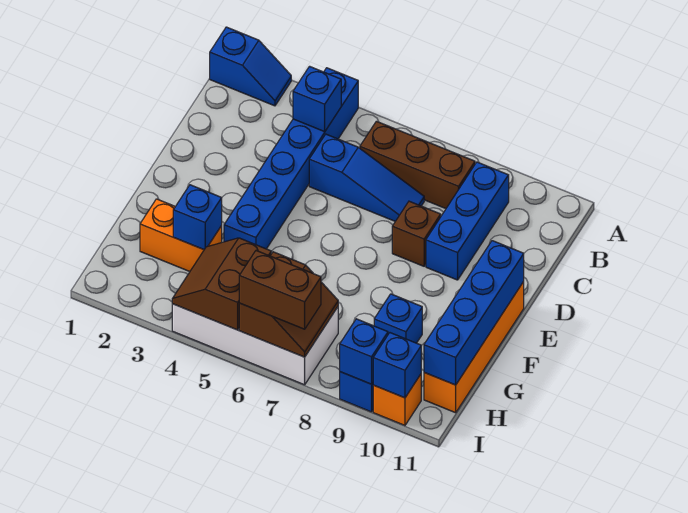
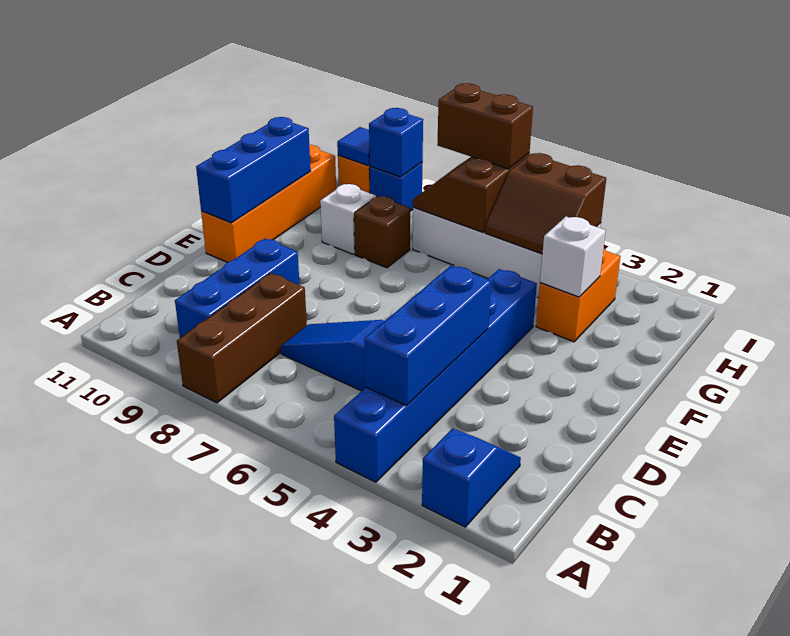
blue slope A1:A2 level 1 top 1 -> blue slope A2:B2 level 1 top A
blue brick B4 level 2 -> blue brick B4:D4 level 2
brown brick B6:B8 level 1 -> brown brick A8:C8 level 1
brown brick D8 level 1 -> brown brick G8 level 1
blue brick E11:H11 level 2 -> blue brick E11:G11 level 2
orange brick G2:G3 level 1 -> orange brick G3:H3 level 1
blue brick G3 level 2 -> white brick G3 level 2
blue brick G9 level 1 -> white brick G9 level 1
brown slope H4:I5 level 2 top 5 -> brown slope H4:I5 level 2 top I
blue brick I10 level 2 -> blue tile I10 level 2

